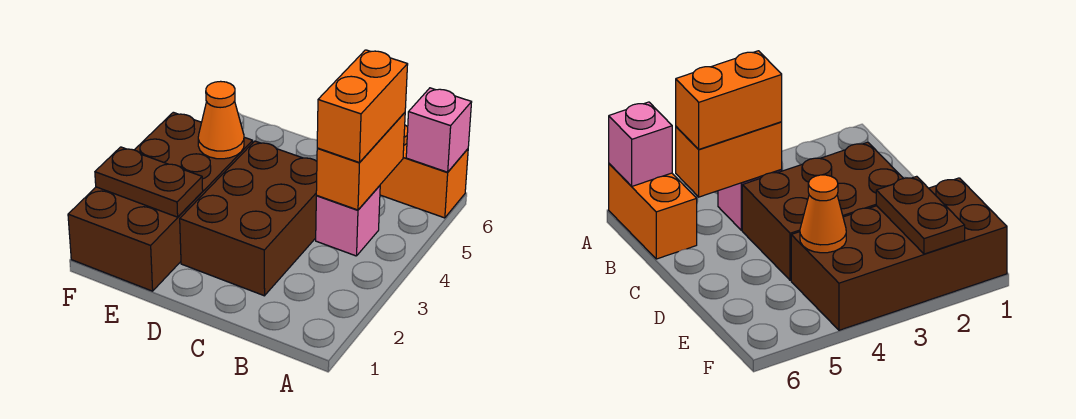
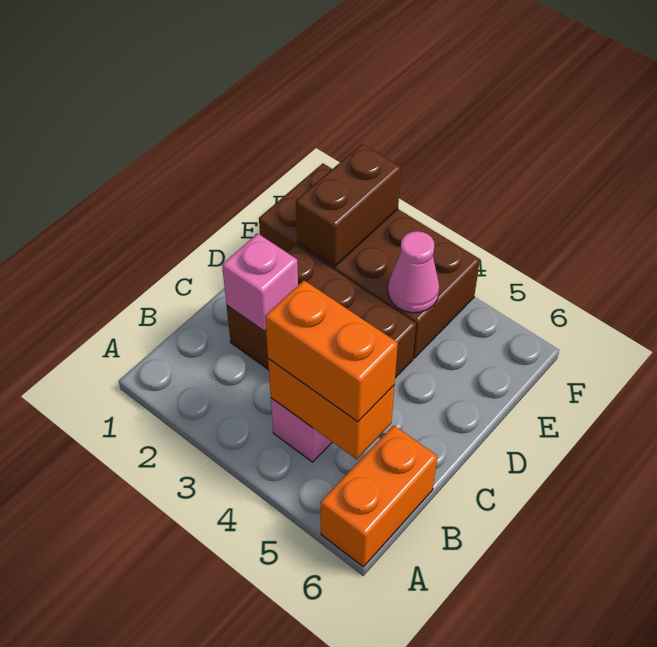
pink brick A6 level 2 -> pink brick C2 level 2
brown plate E2:F2 level 2 -> brown brick E2:F2 level 2
orange cone E4 level 2 -> pink cone E4 level 2

